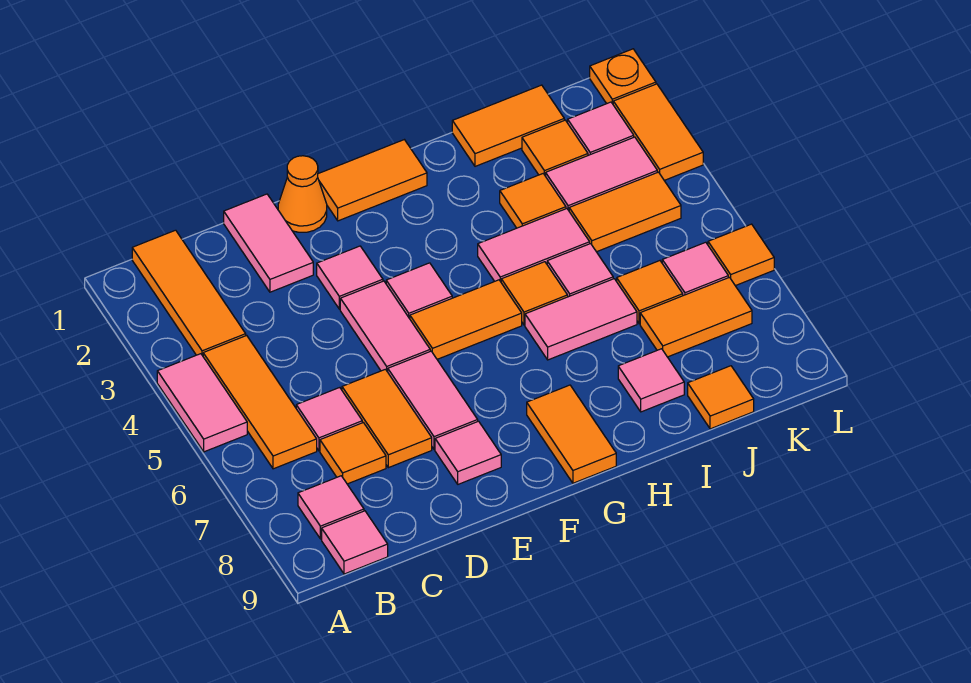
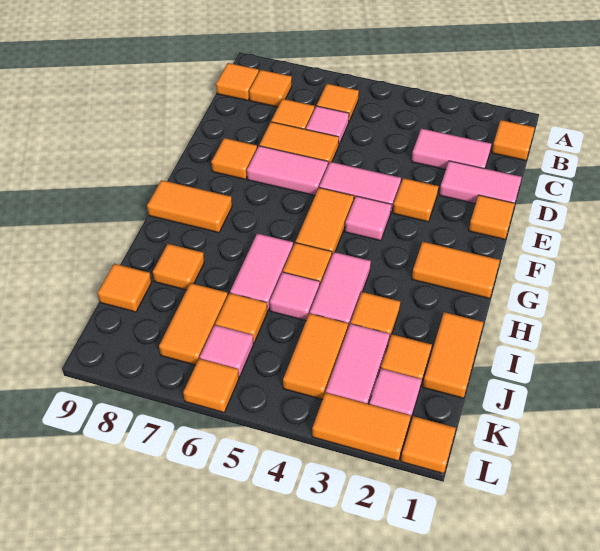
pink tile A4:A5 level 1 -> pink tile C2:C3 level 1
orange tile B1:B3 level 1 -> orange tile B1 level 1
orange tile B4:B6 level 1 -> orange tile B6 level 1
pink tile B8 level 1 -> orange tile B8 level 1
pink tile B9 level 1 -> orange tile B9 level 1
orange cone E1 level 1 -> orange tile E1 level 1
pink tile E3 level 1 -> orange tile E3 level 1
pink tile E8 level 1 -> orange tile E8 level 1
orange tile F1:G1 level 1 -> orange tile G1:G2 level 1
pink tile I8 level 1 -> orange tile I8 level 1
orange plate L1 level 1 -> orange tile L1 level 1

